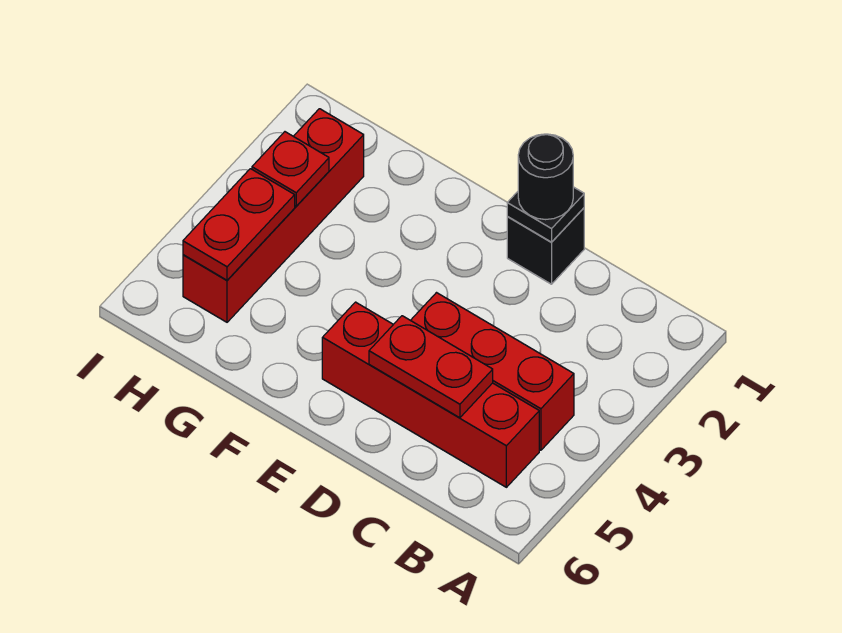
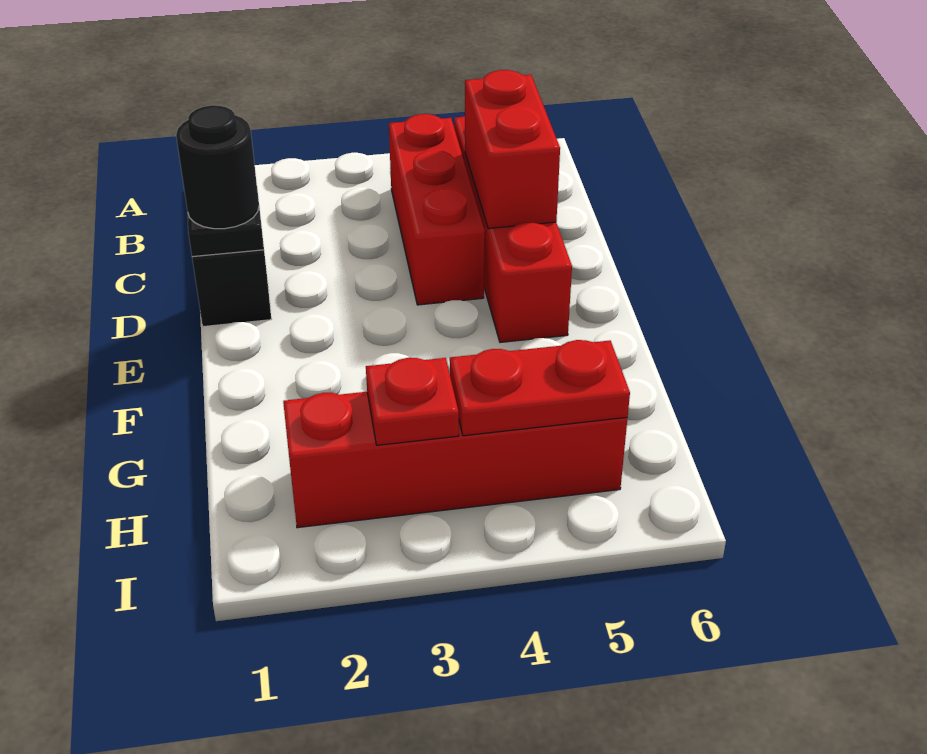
red plate C5:D5 level 2 -> red brick C5:D5 level 2

